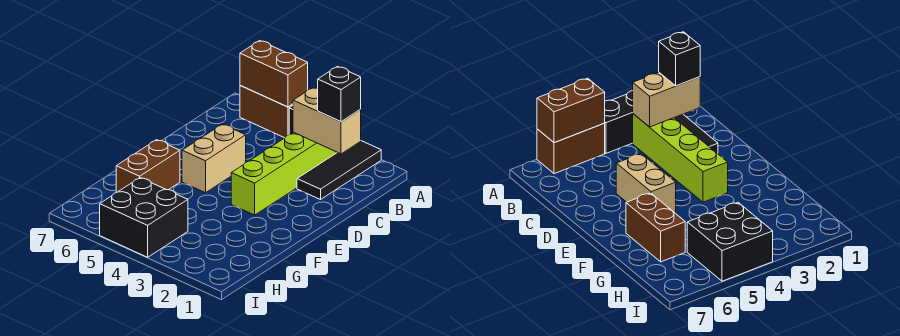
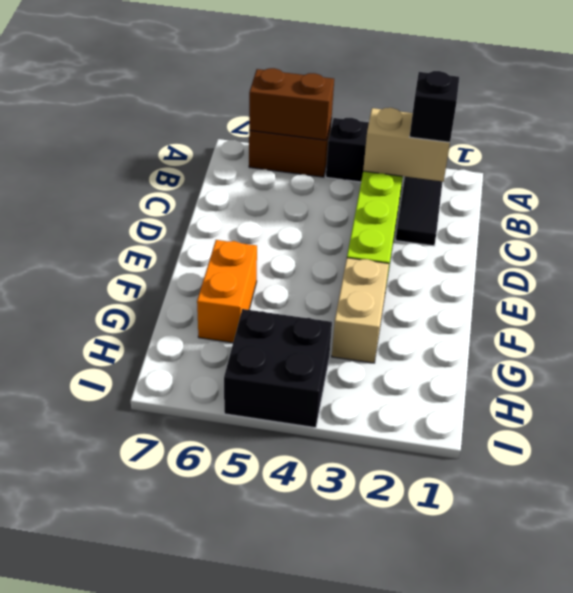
tan brick D5:E5 level 1 -> tan brick F3:G3 level 1
brown brick F6:G6 level 1 -> orange brick F6:G6 level 1

